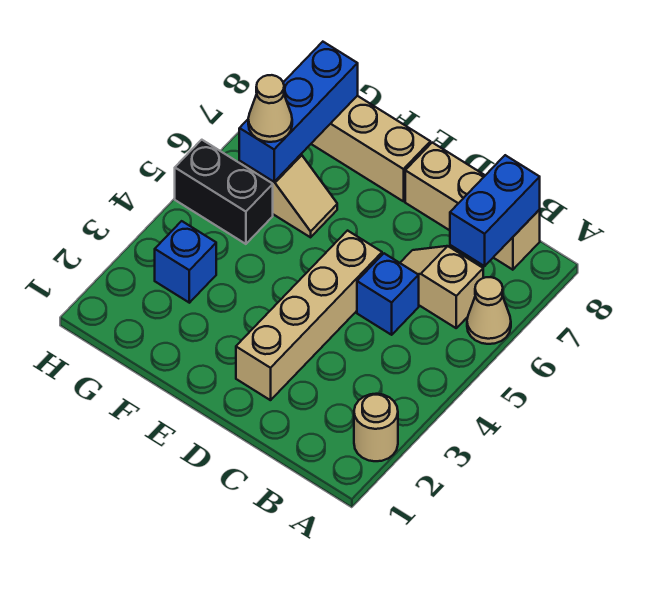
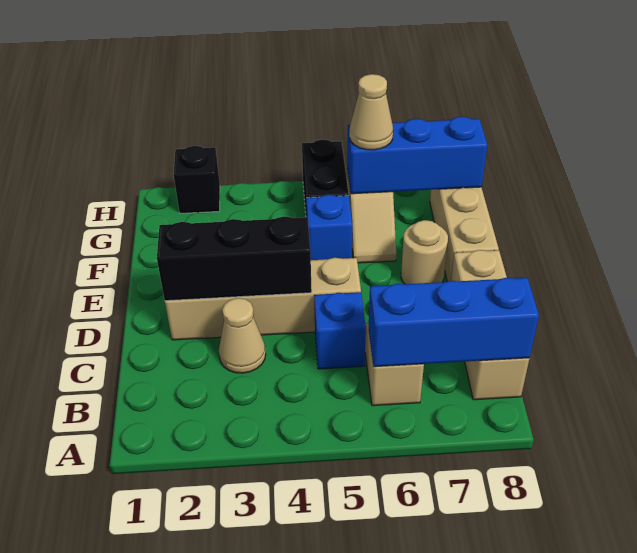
tan round brick A2 level 1 -> tan round brick E7 level 1
tan cone A6 level 1 -> tan cone C3 level 1
blue brick B7:B8 level 2 -> blue brick B6:B8 level 2
none -> black brick D2:D4 level 2
blue brick G3 level 1 -> blue brick F5 level 1
none -> black brick H2 level 1

